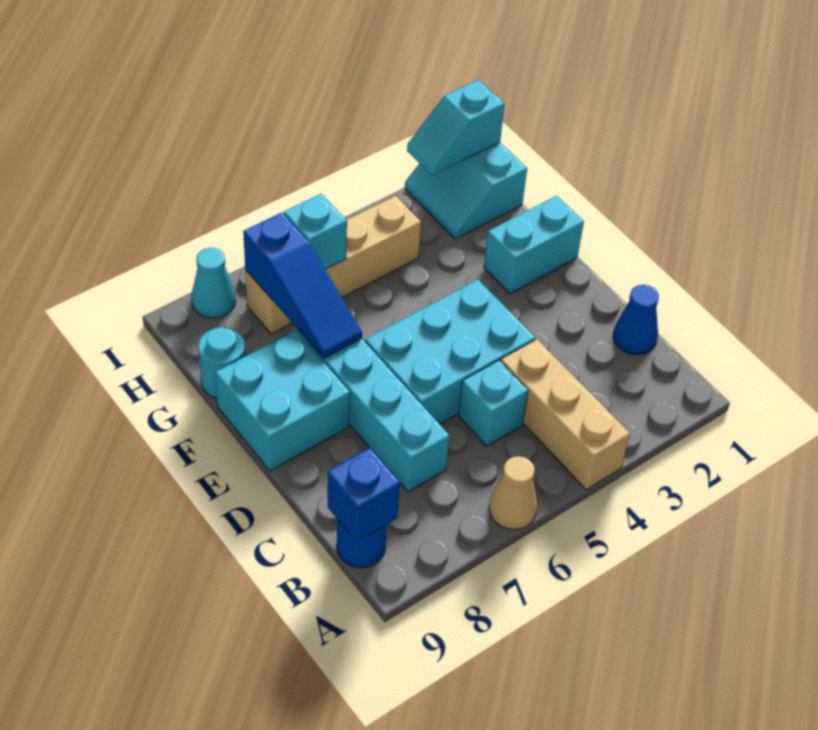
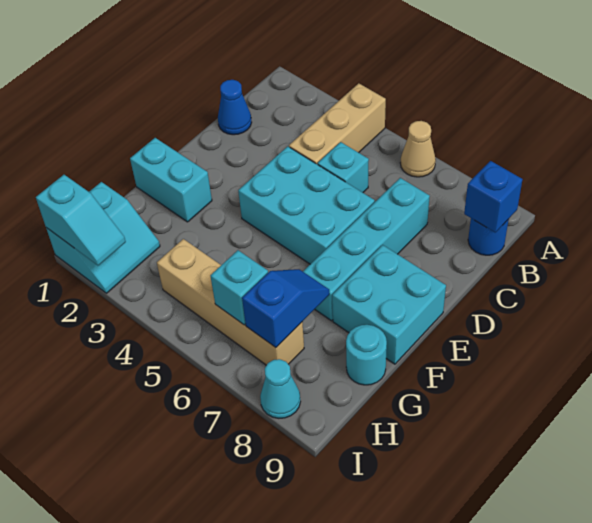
blue slope F7:H7 level 2 top H -> blue slope G7:H7 level 2 top H

